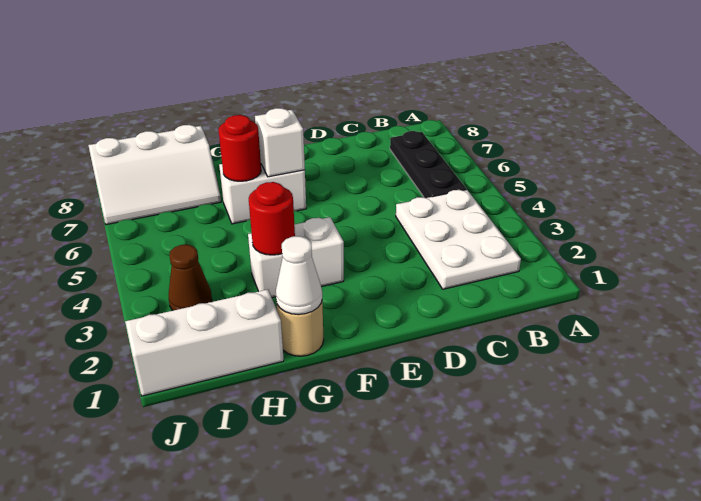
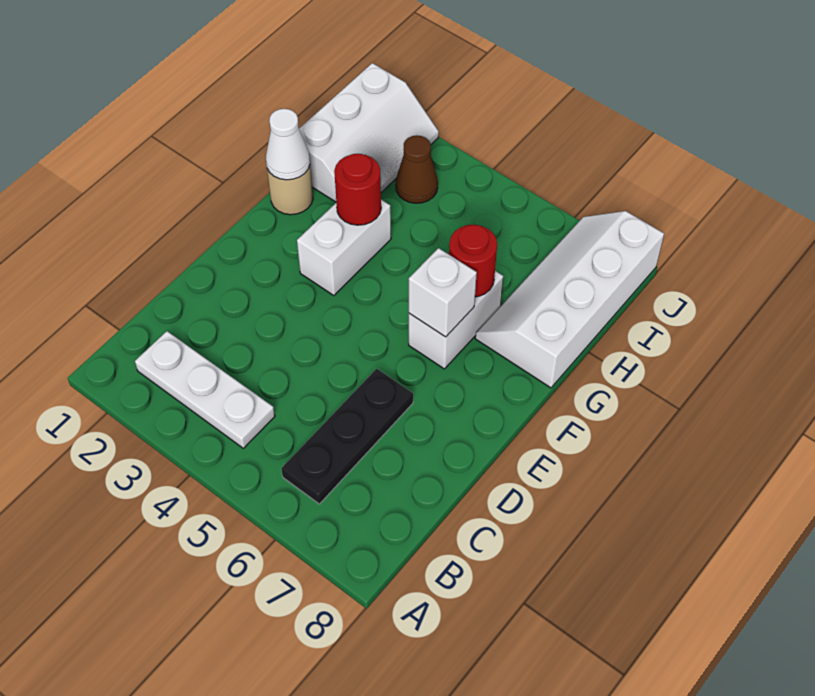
white plate B2:C4 level 1 -> white plate B2:B4 level 1
black plate B5:B7 level 1 -> black plate B6:D6 level 1
white slope H7:J8 level 1 top 8 -> white slope G7:J8 level 1 top 8

